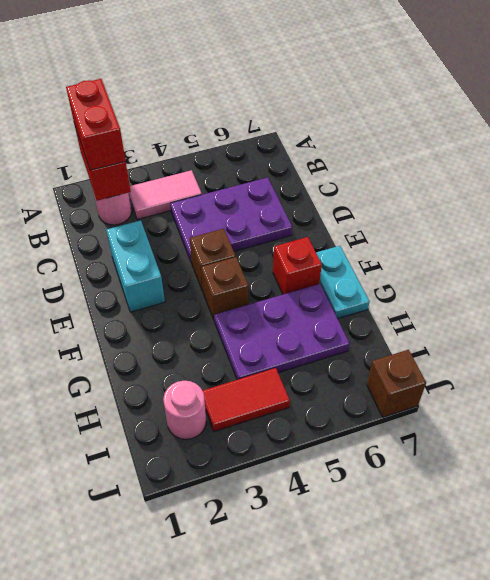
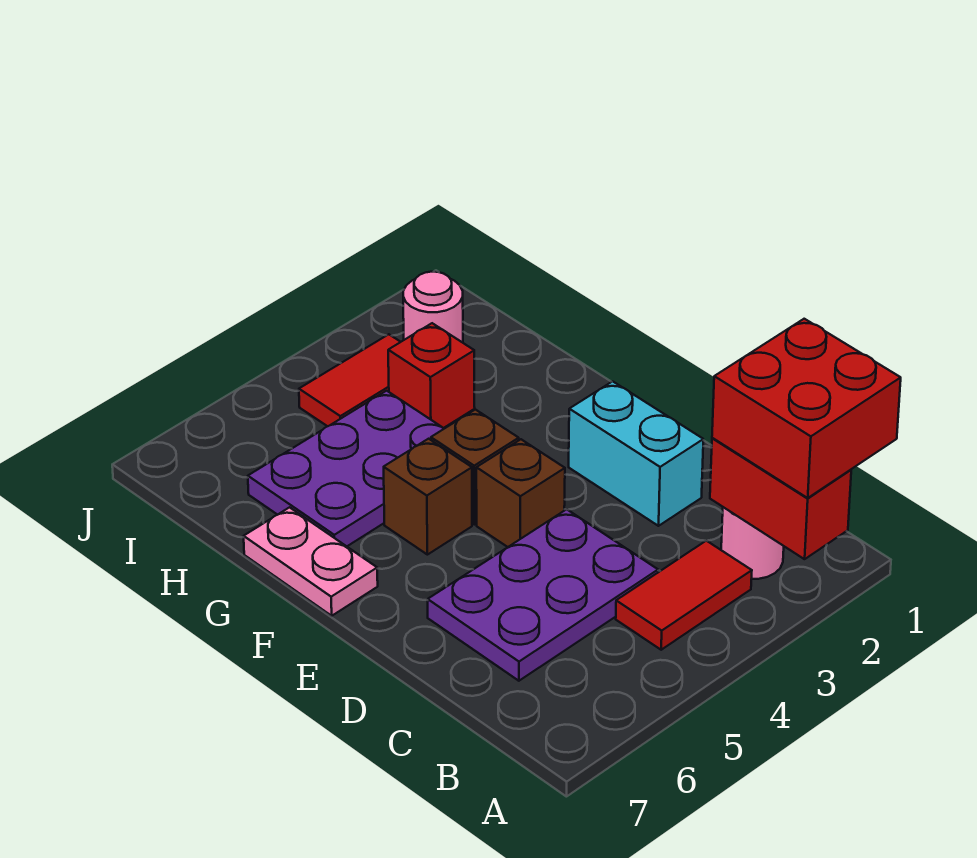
red brick A2:B2 level 3 -> red brick A1:B2 level 3
pink tile B3:B4 level 1 -> red tile B3:B4 level 1
red brick F6 level 1 -> red brick H3 level 1
cyan plate F7:G7 level 1 -> pink plate F7:G7 level 1
brown brick J7 level 1 -> brown brick F5 level 1

